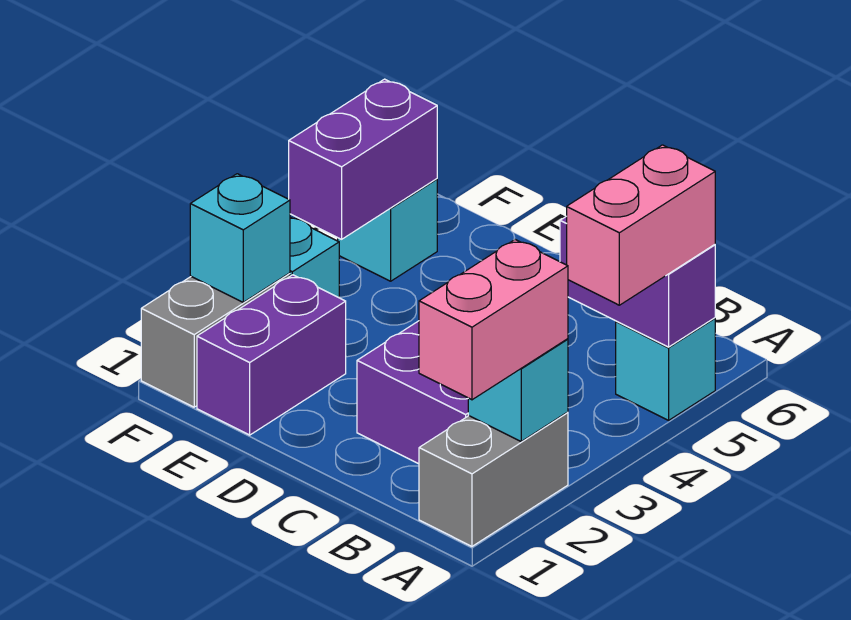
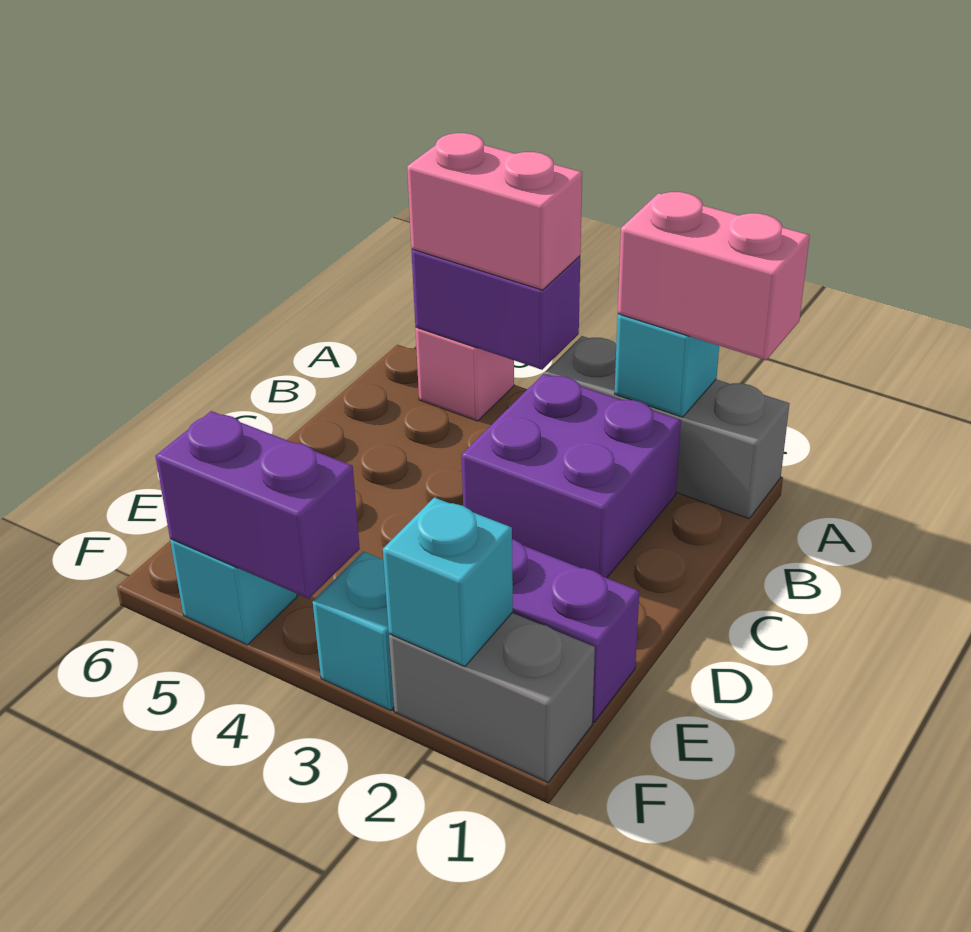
grey brick A1:A2 level 1 -> grey brick A1:A3 level 1
cyan brick A5 level 1 -> pink brick A5 level 1
purple brick A5:B5 level 2 -> purple brick A4:A5 level 2

